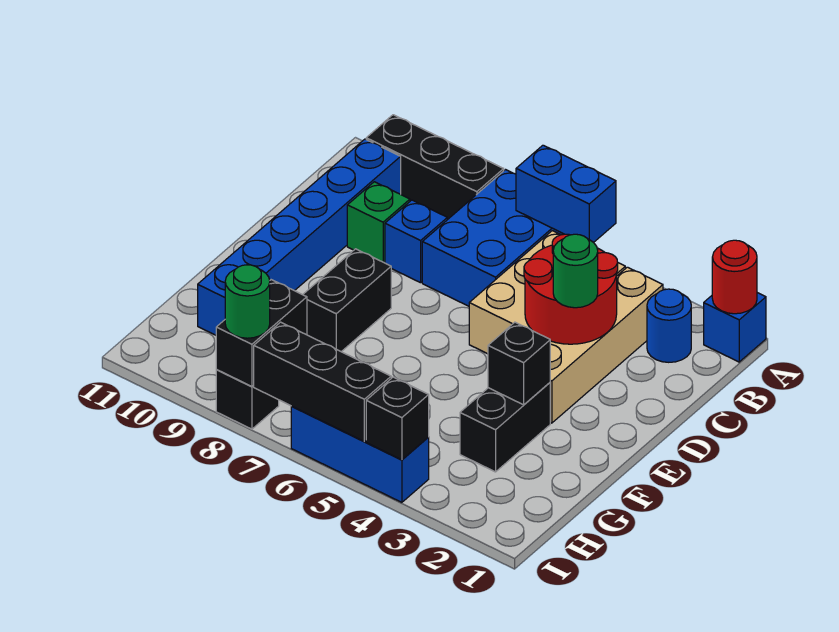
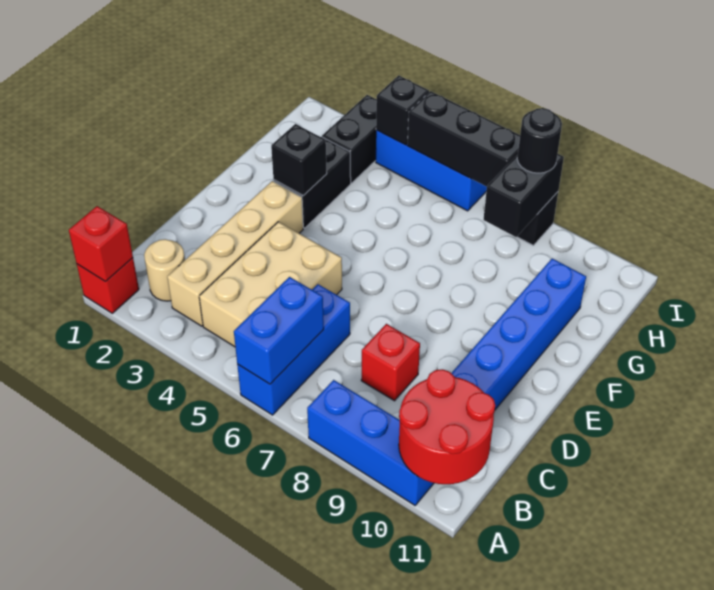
blue brick A1 level 1 -> red brick A1 level 1
red round brick A1 level 2 -> red brick A1 level 2
blue brick A5:A6 level 2 -> blue brick A6:B6 level 2
blue brick A6:C7 level 1 -> blue brick A6:C6 level 1
black brick A8:A10 level 1 -> blue brick A8:A10 level 1
blue round brick B2 level 1 -> tan round brick B2 level 1
red round brick C3:D4 level 2 -> red round brick A10:B11 level 2
blue brick C8 level 1 -> red brick C8 level 1
green brick C9 level 1 -> none
green round brick D3 level 3 -> none
black brick E8:F8 level 1 -> black brick H3:I3 level 1
green round brick I8 level 3 -> black round brick I8 level 3

